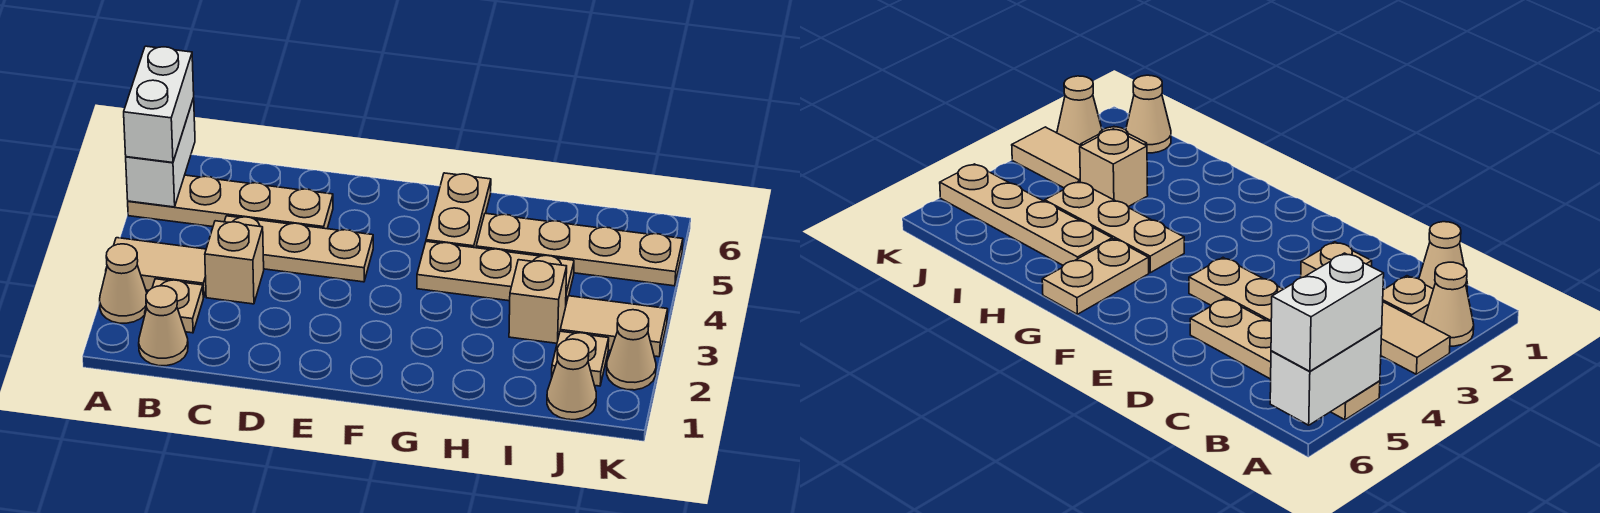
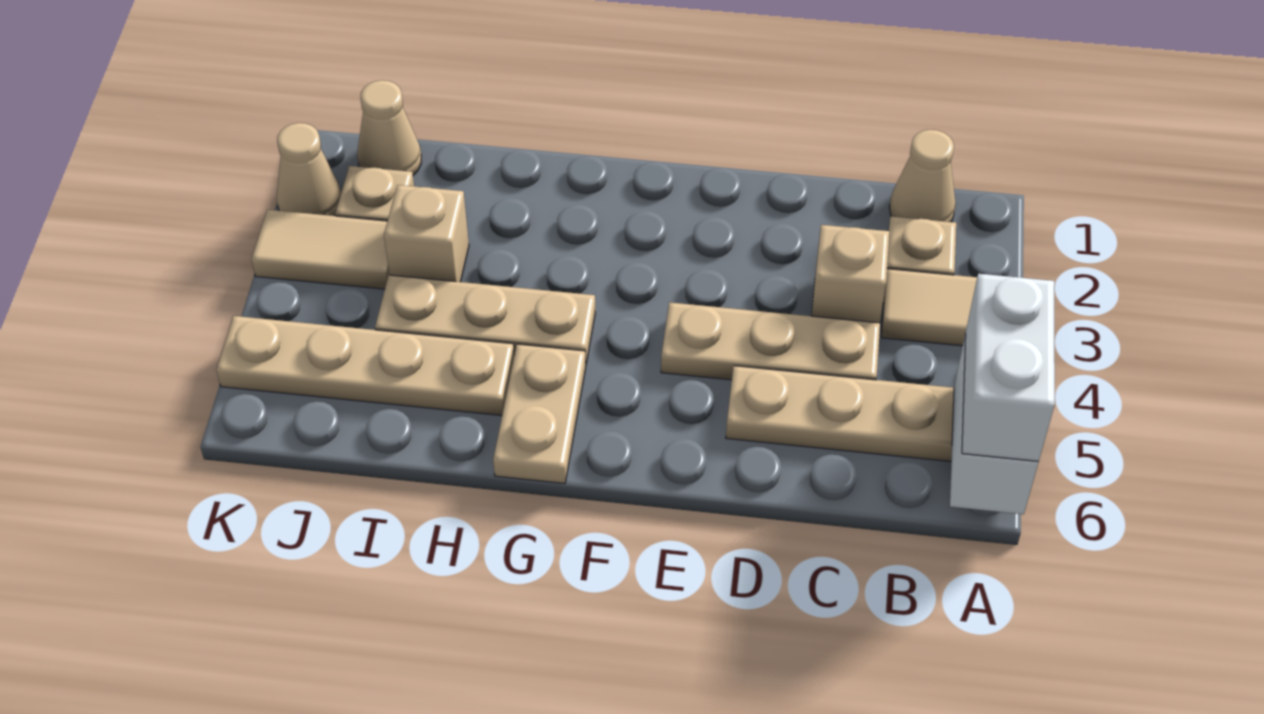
tan cone A2 level 1 -> none

